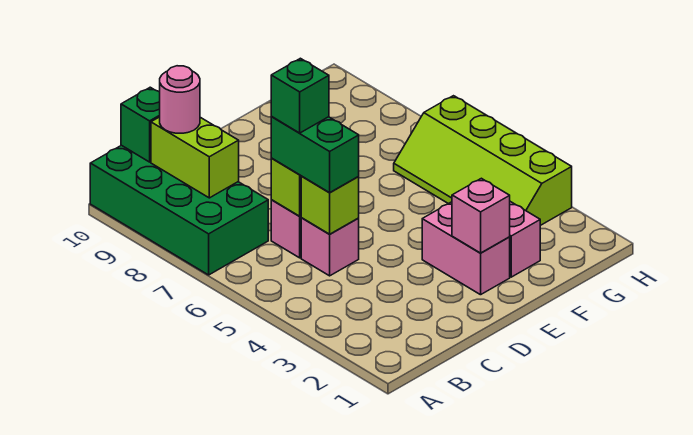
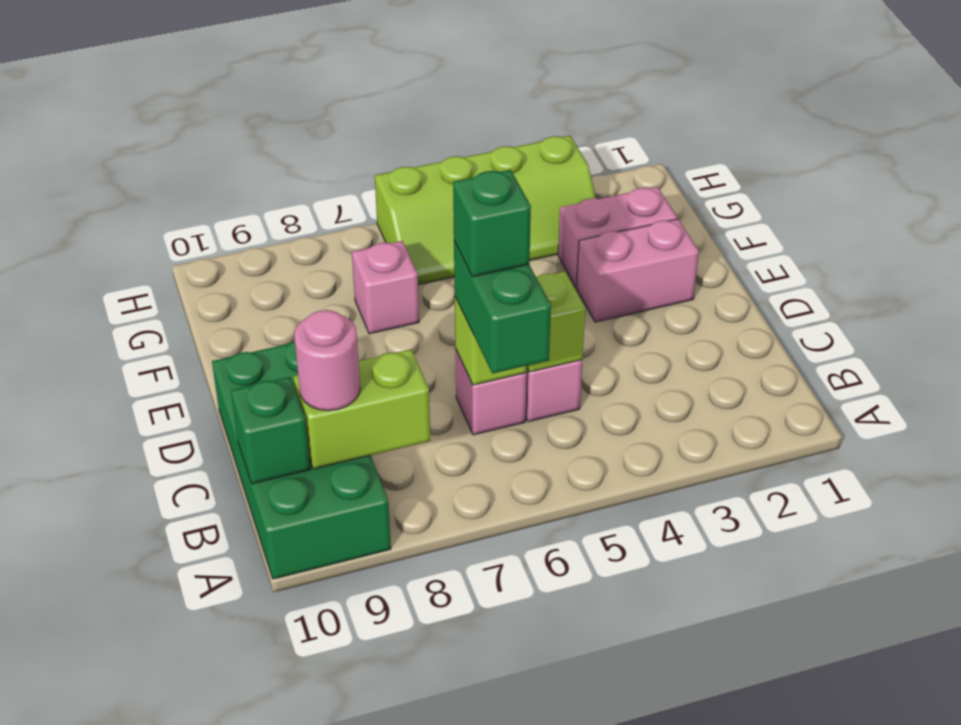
green brick A7:B10 level 1 -> green brick A9:D10 level 1
green brick C5:C6 level 3 -> green brick B6:C6 level 3
pink brick E2 level 2 -> pink brick F7 level 1

